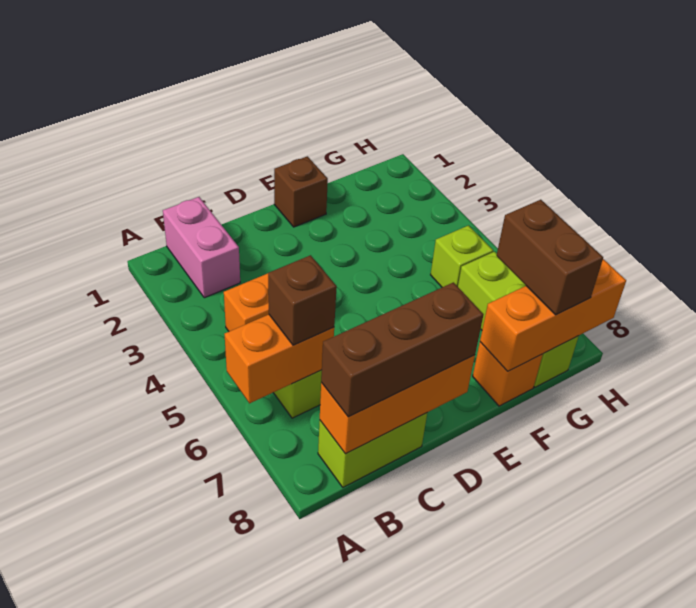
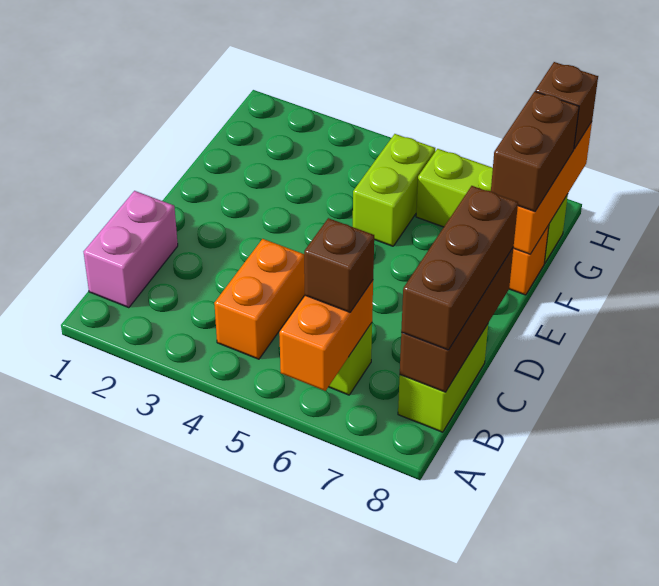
pink brick B1:B2 level 1 -> pink brick B1:C1 level 1
orange brick B8:D8 level 2 -> brown brick B8:D8 level 2
brown brick E1 level 1 -> brown brick H8 level 3
lime brick G5 level 1 -> lime brick F5:G5 level 1
brown brick G7:G8 level 3 -> brown brick F8:G8 level 3

